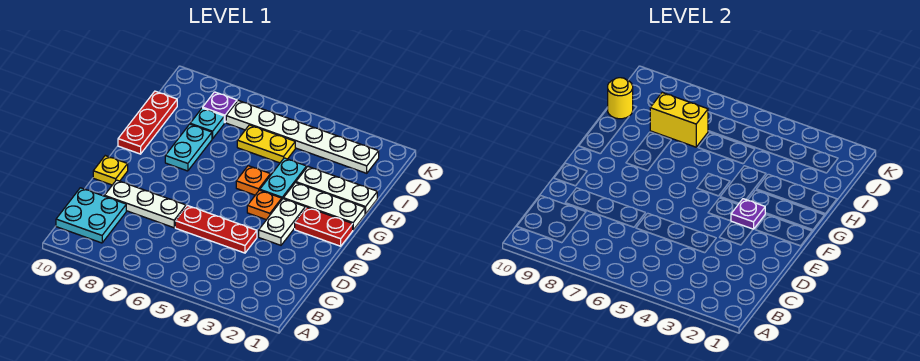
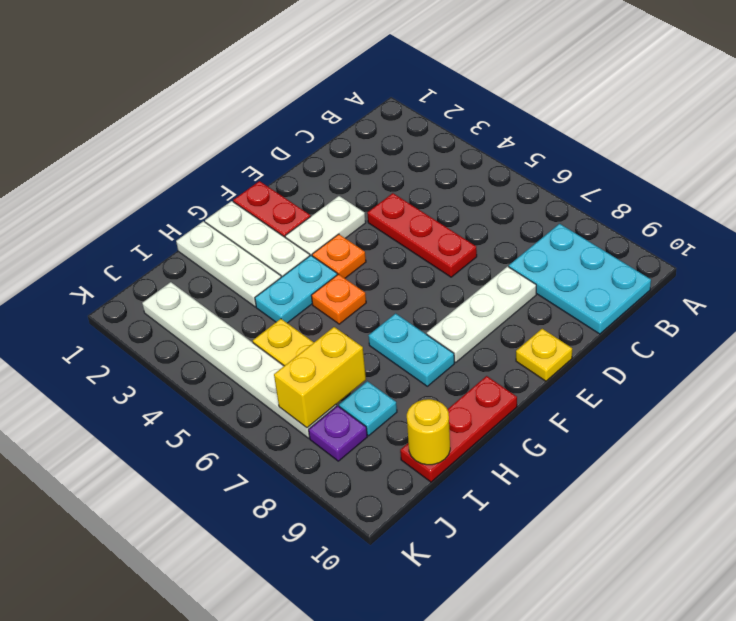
cyan plate B9:C10 level 1 -> cyan plate B8:C10 level 1
white plate D7:D9 level 1 -> white plate D8:F8 level 1
purple plate F3 level 2 -> none
cyan plate G8:H8 level 1 -> cyan plate G7:G8 level 1
yellow brick I7:I8 level 2 -> yellow brick I7:J7 level 2

